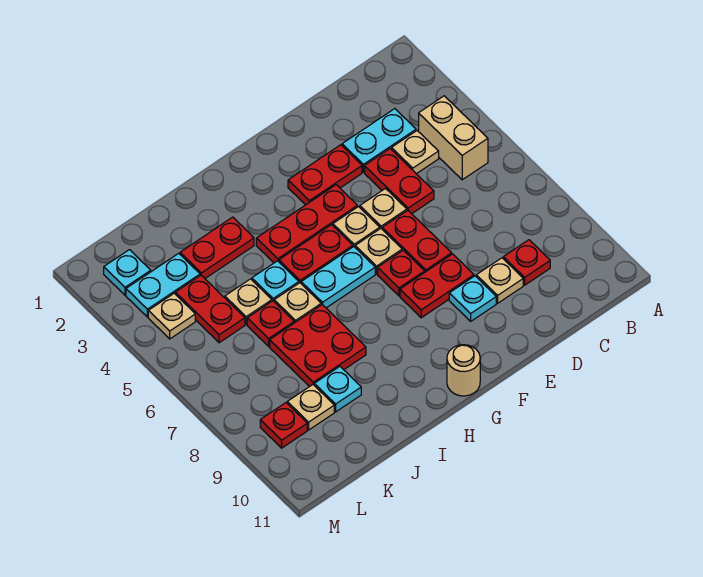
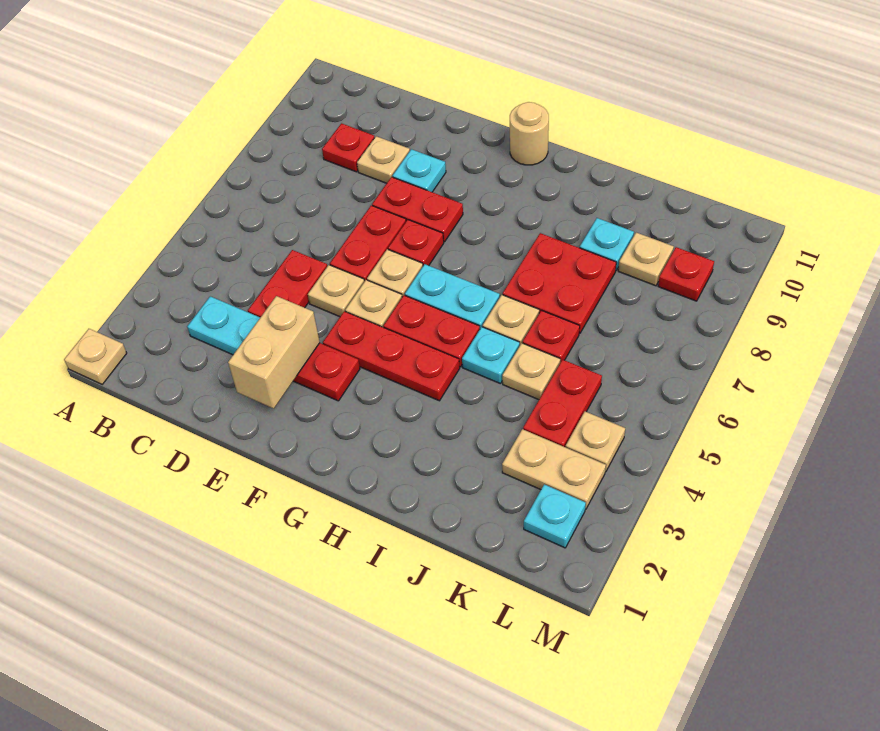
tan brick B4:B5 level 1 -> tan brick E2:E3 level 2
tan plate C4 level 1 -> tan plate A1 level 1
red plate I3:J3 level 1 -> none
cyan plate K3:L3 level 1 -> tan plate K3:L3 level 1

